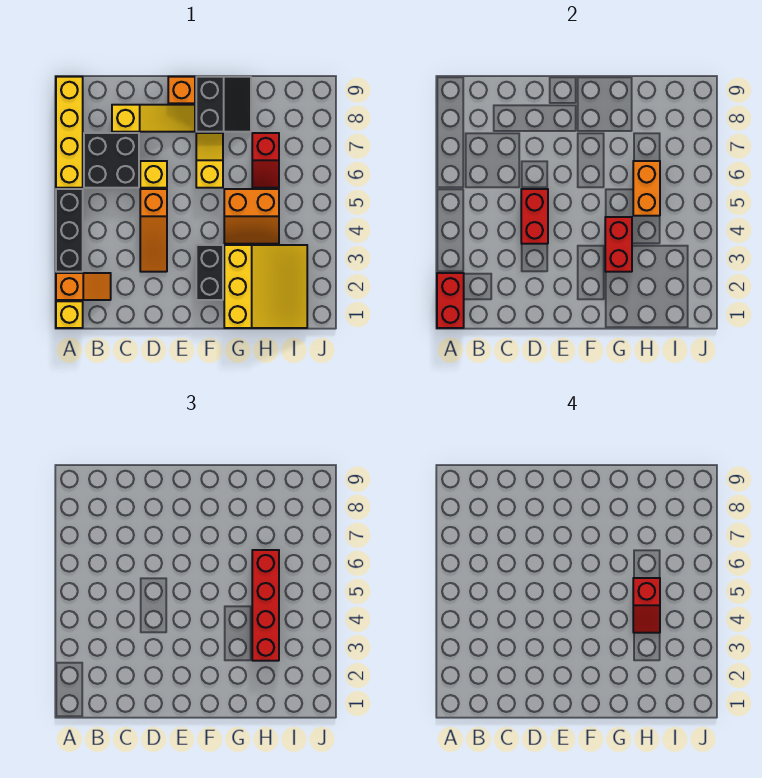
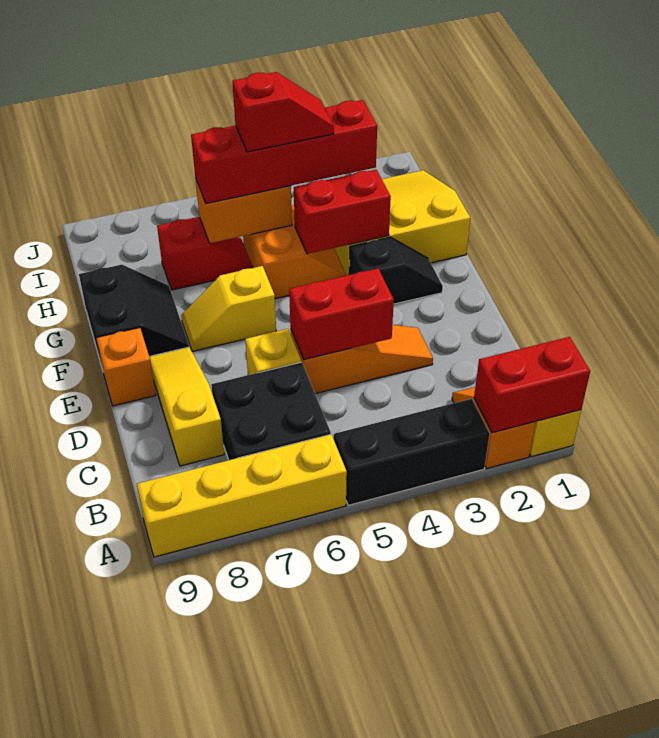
black brick F2:F3 level 1 -> black slope F2:F3 level 1 top 3
black slope F8:G9 level 1 top F -> black slope F8:G9 level 1 top 9

